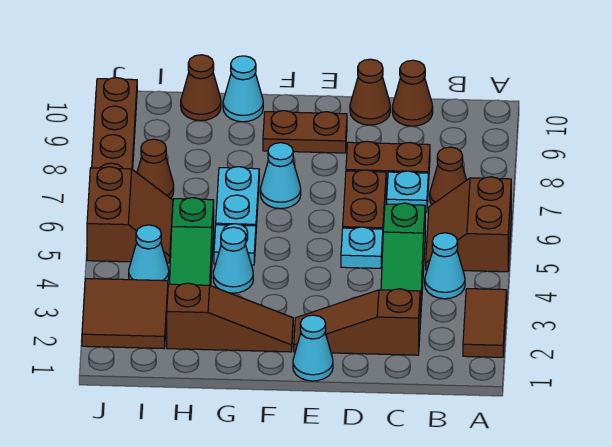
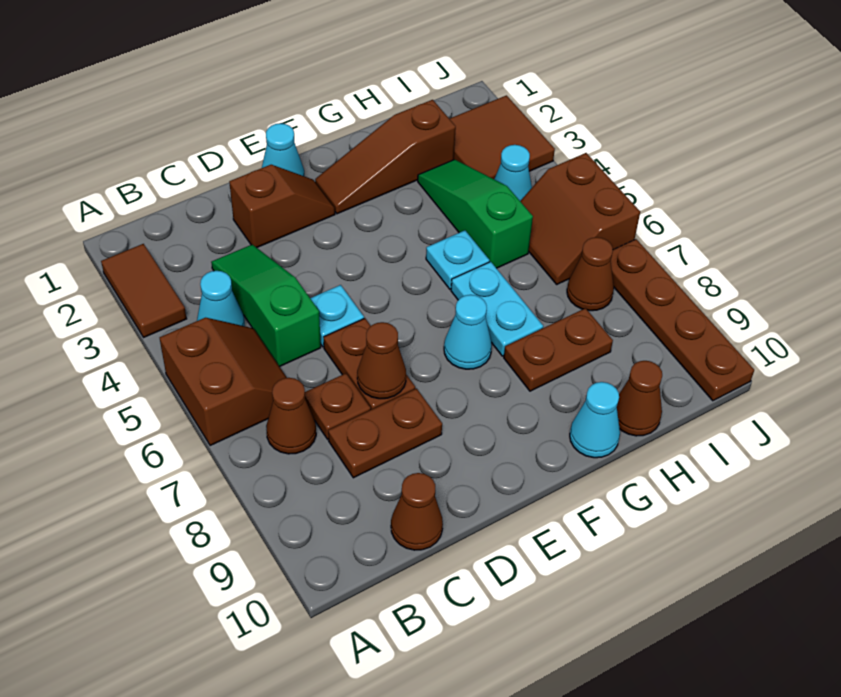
brown slope C2:E2 level 1 top C -> brown slope D2:E2 level 1 top D
cyan plate C7 level 1 -> brown plate C7 level 1
brown cone D10 level 1 -> brown cone D7 level 2
brown plate E9:F9 level 1 -> brown plate G8:H8 level 1
cyan cone G4 level 1 -> none

